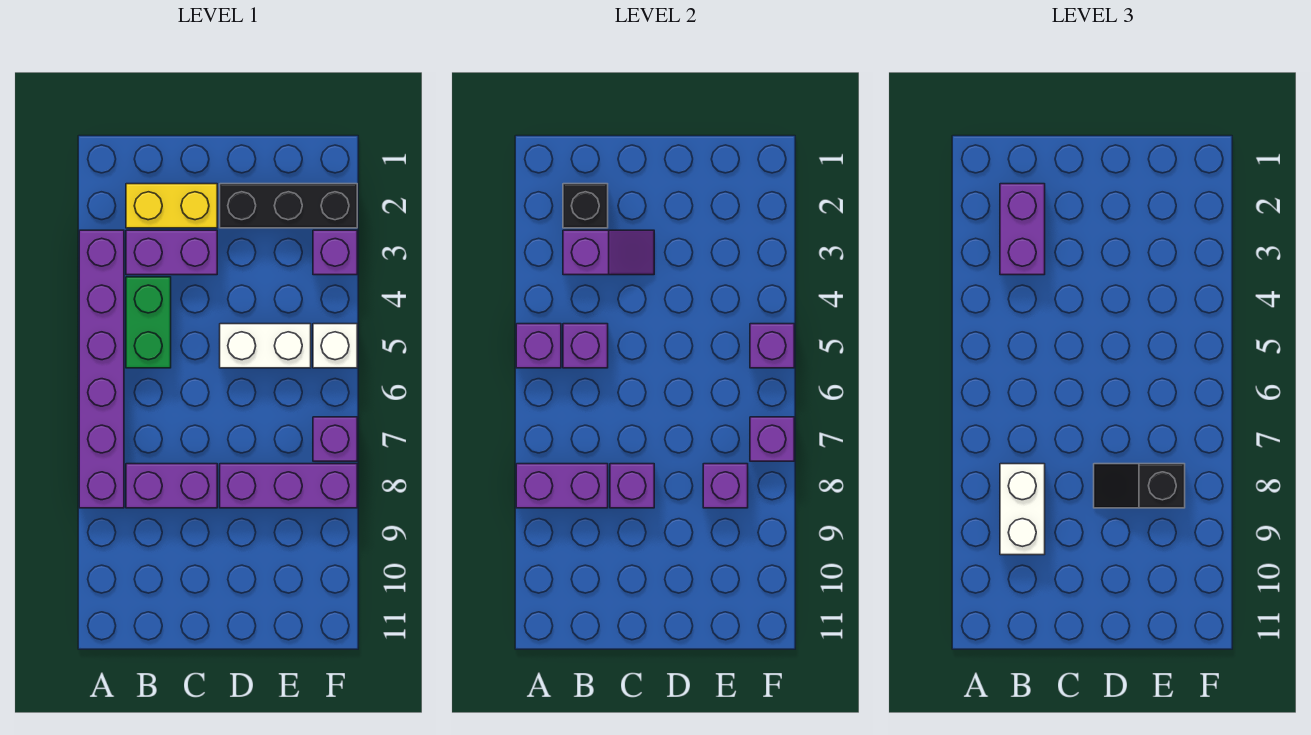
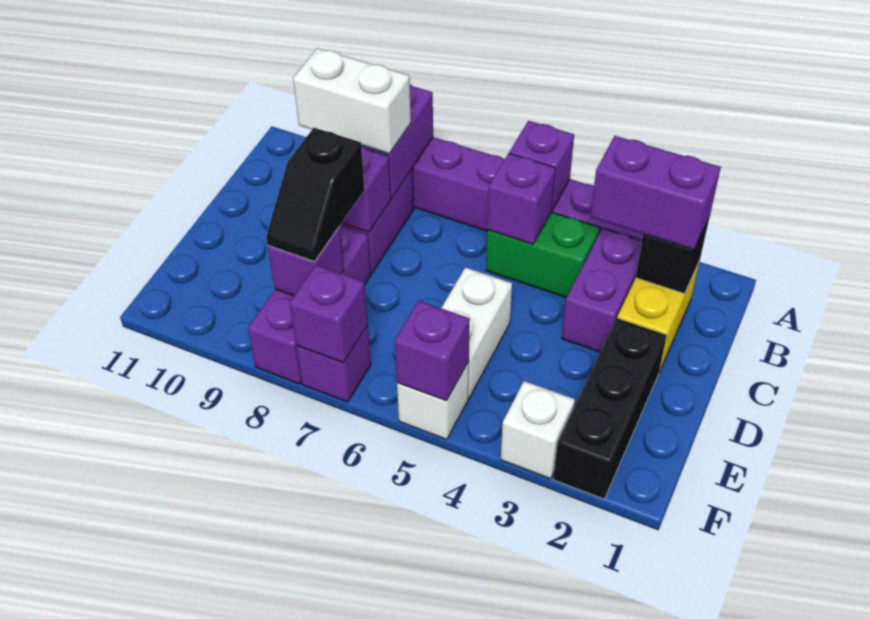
purple slope B3:C3 level 2 top B -> none
black slope D8:E8 level 3 top E -> black slope D8:E8 level 3 top D
purple brick F3 level 1 -> white brick F3 level 1

